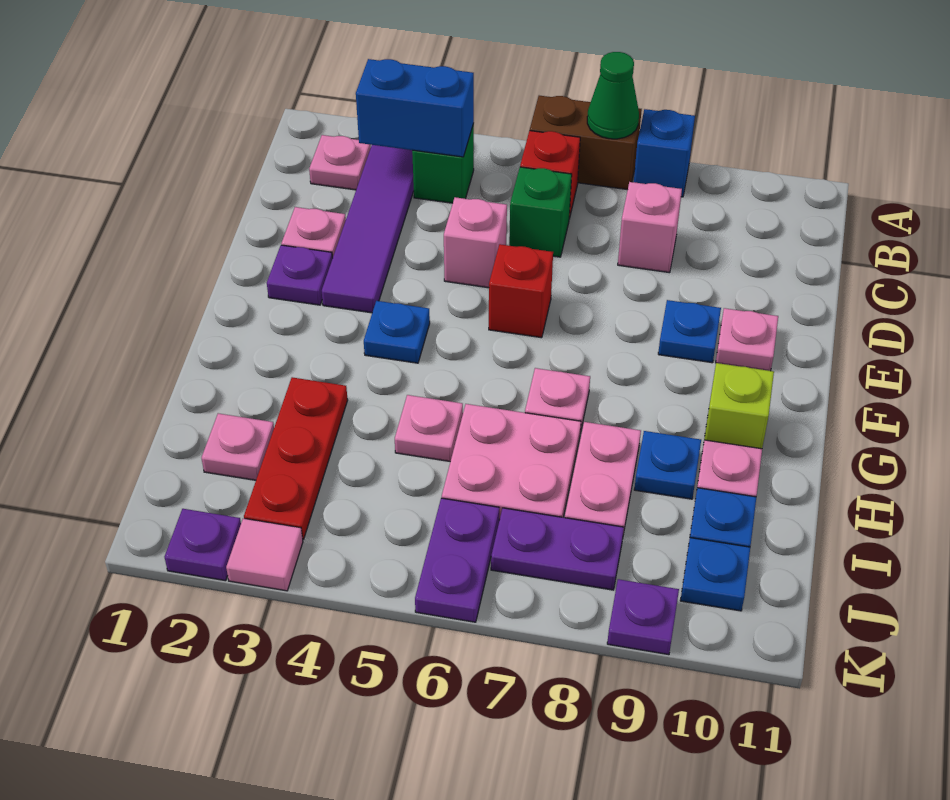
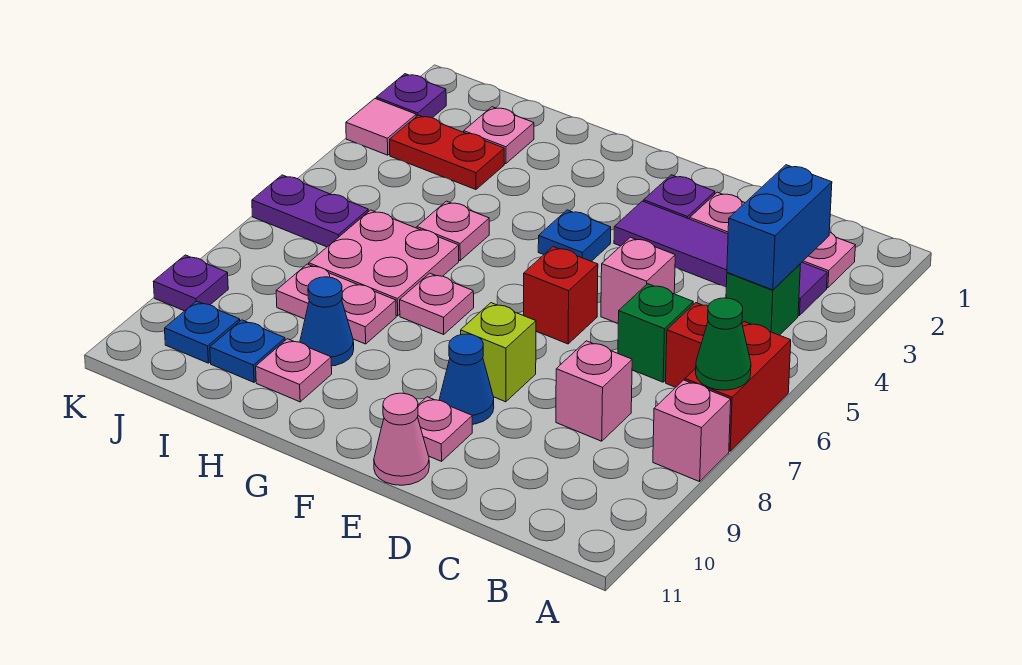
brown brick A6:A7 level 1 -> red brick A6:A7 level 1
blue brick A8 level 1 -> pink brick A8 level 1
blue plate E9 level 1 -> blue cone E9 level 1
none -> pink cone E11 level 1
lime brick G10 level 1 -> lime brick E8 level 1
red plate H3:J3 level 1 -> red plate I3:J3 level 1
blue plate H9 level 1 -> blue cone H9 level 1
purple plate J7:J8 level 1 -> none

